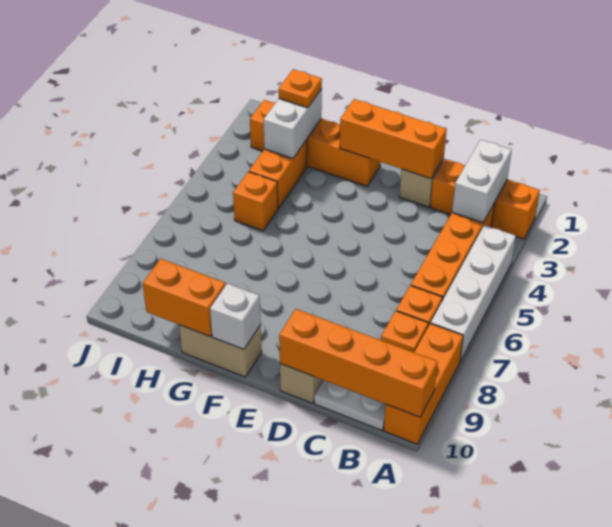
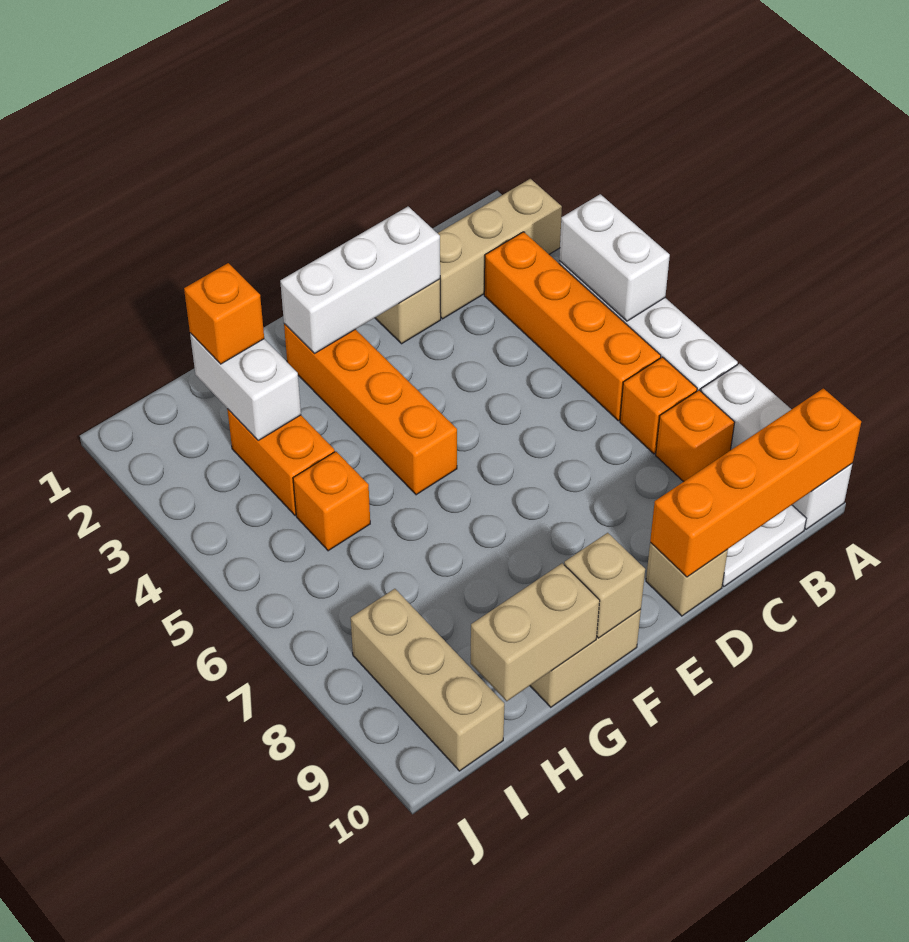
orange brick A2:C2 level 1 -> tan brick A2:C2 level 1
orange brick A8:A10 level 1 -> white brick A8:A10 level 1
white brick B2:B3 level 2 -> white brick A4:A5 level 2
orange brick D2:F2 level 2 -> white brick D2:F2 level 2
orange brick F2:I2 level 1 -> orange brick F2:F5 level 1
white brick F10 level 2 -> tan brick F10 level 2
orange brick G10:H10 level 2 -> tan brick G10:H10 level 2
orange plate H2 level 3 -> orange brick H2 level 3
none -> tan brick I8:I10 level 1

